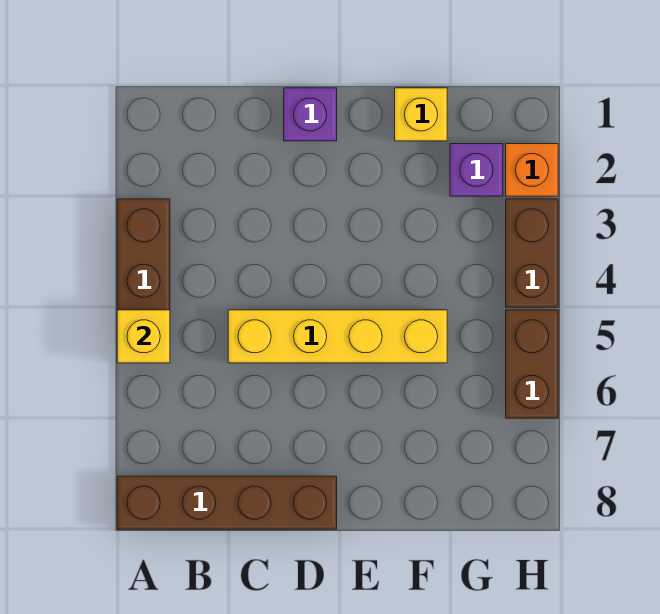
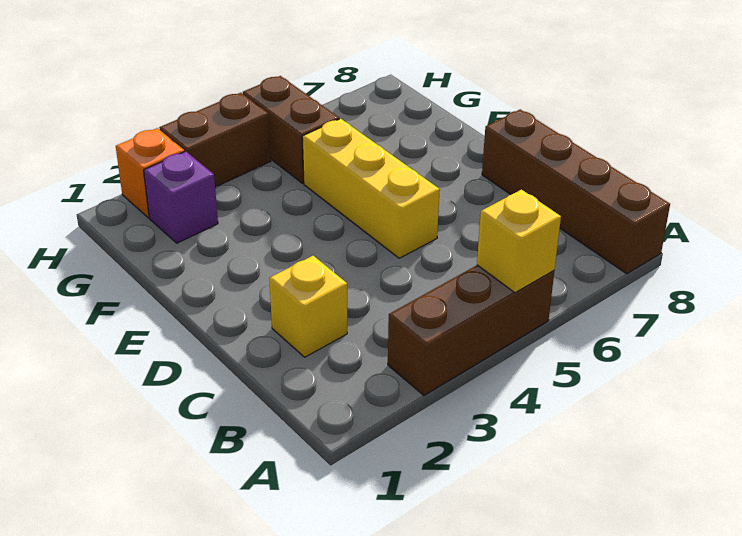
yellow brick C5:F5 level 1 -> yellow brick D5:F5 level 1
purple brick D1 level 1 -> none
yellow brick F1 level 1 -> yellow brick C2 level 1
brown brick H5:H6 level 1 -> brown brick G5:H5 level 1

